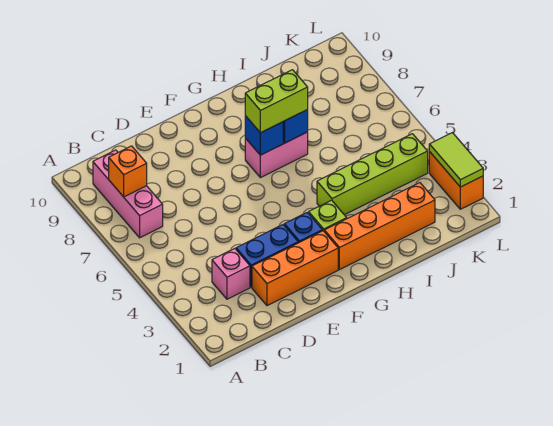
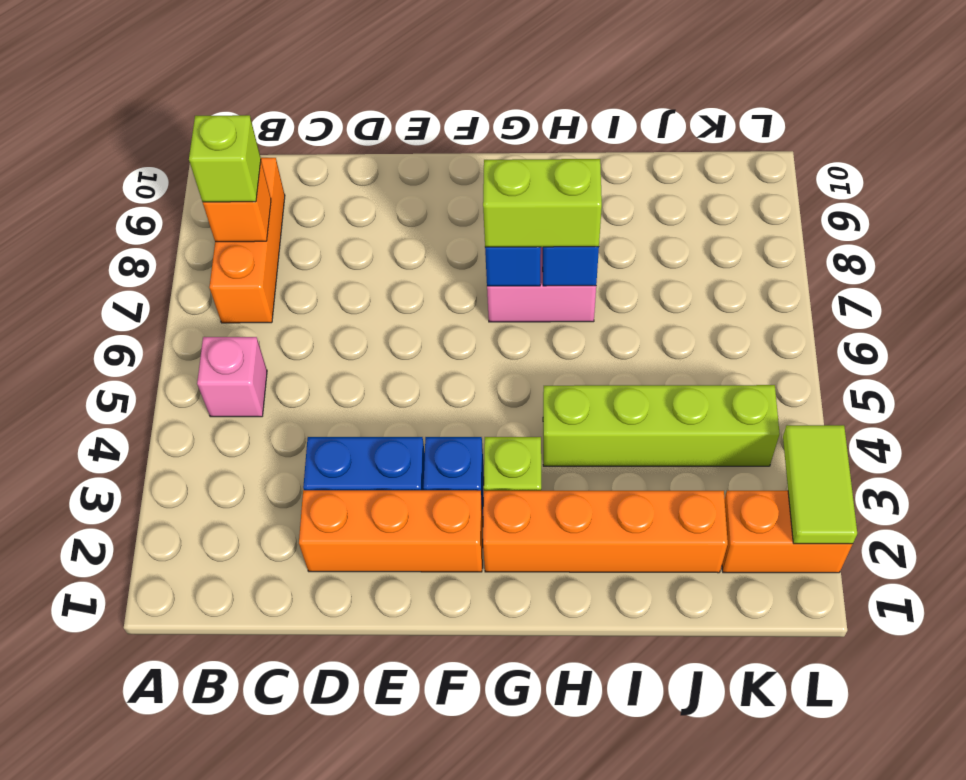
pink brick B7:B9 level 1 -> orange brick B7:B9 level 1
none -> lime brick B8 level 3
pink brick C3 level 1 -> pink brick B5 level 1
orange brick L2:L3 level 1 -> orange brick K2:L2 level 1

